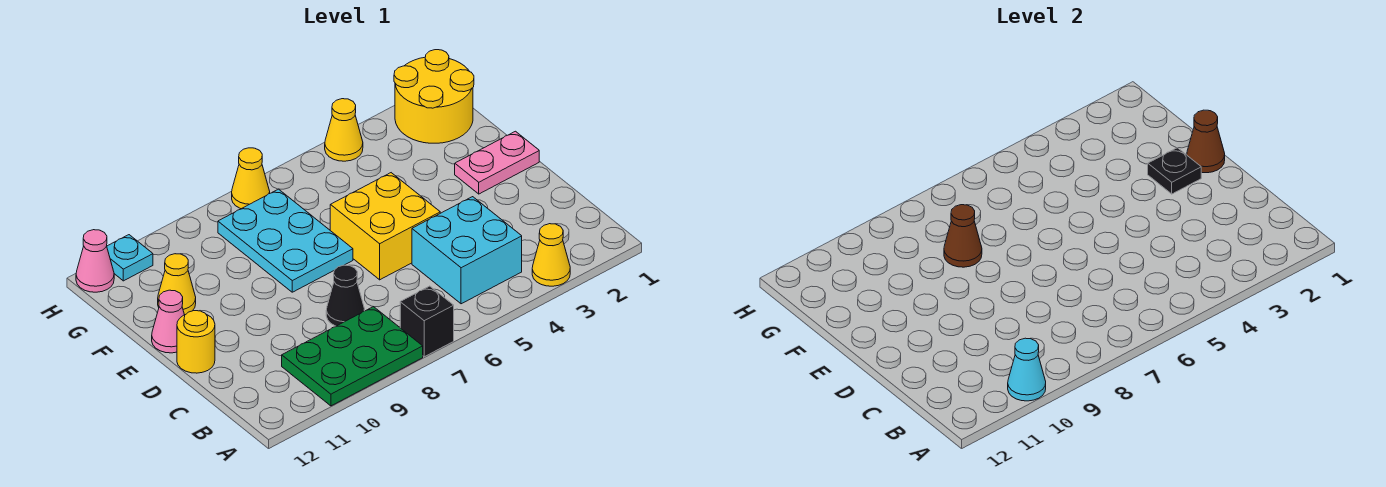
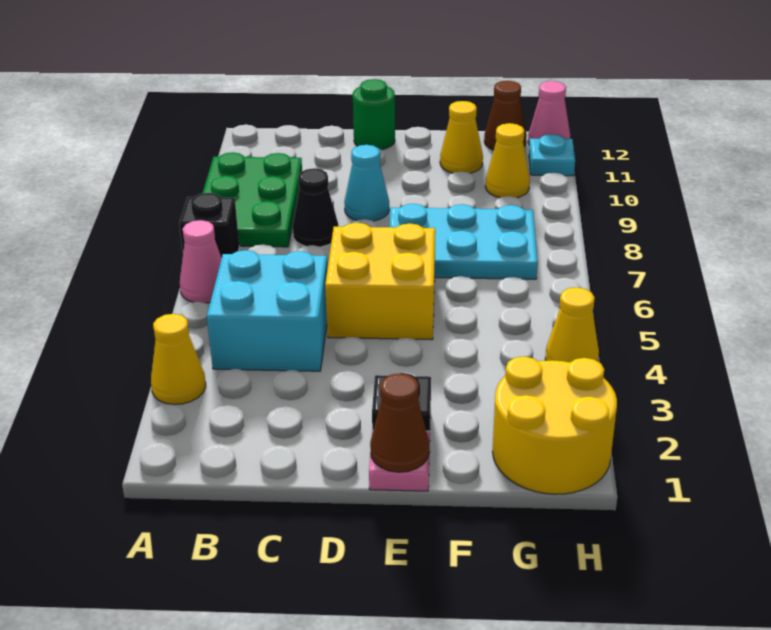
cyan cone A10 level 2 -> cyan cone D9 level 1
yellow round brick D12 level 1 -> green round brick D12 level 1
pink cone E12 level 1 -> pink cone A6 level 1
brown cone F8 level 2 -> brown cone G12 level 1
yellow cone H7 level 1 -> yellow cone G10 level 1

